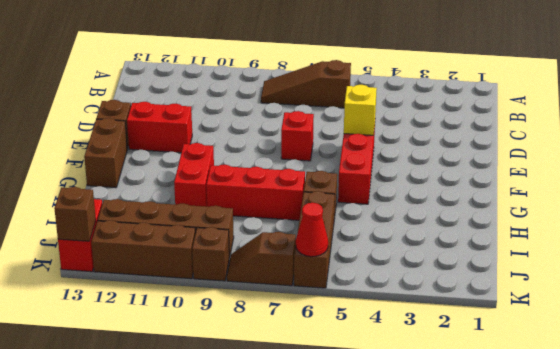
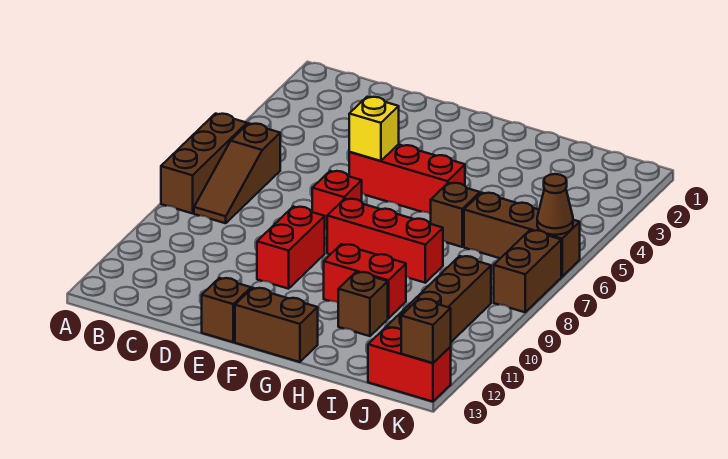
red brick E11:E12 level 1 -> red brick E9:E10 level 1
red brick H7:H9 level 1 -> red brick F8:H8 level 1
red cone K6 level 2 -> brown cone K6 level 2
brown slope K7:K8 level 1 top 7 -> brown brick K7:K8 level 1
brown brick K9 level 1 -> brown brick H11 level 1
brown brick K10:K12 level 1 -> brown brick A6:A8 level 1

